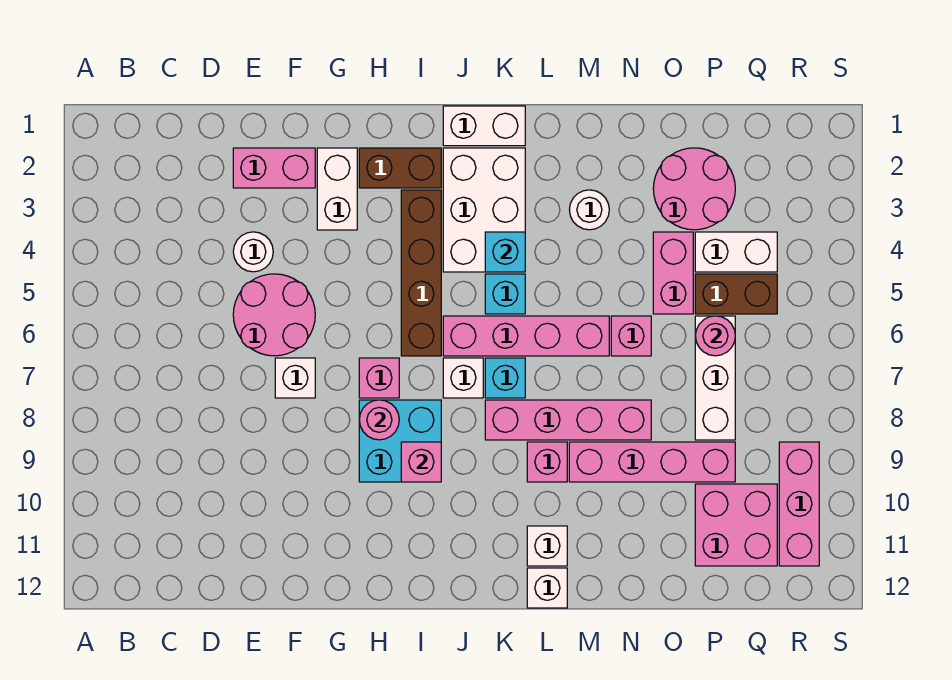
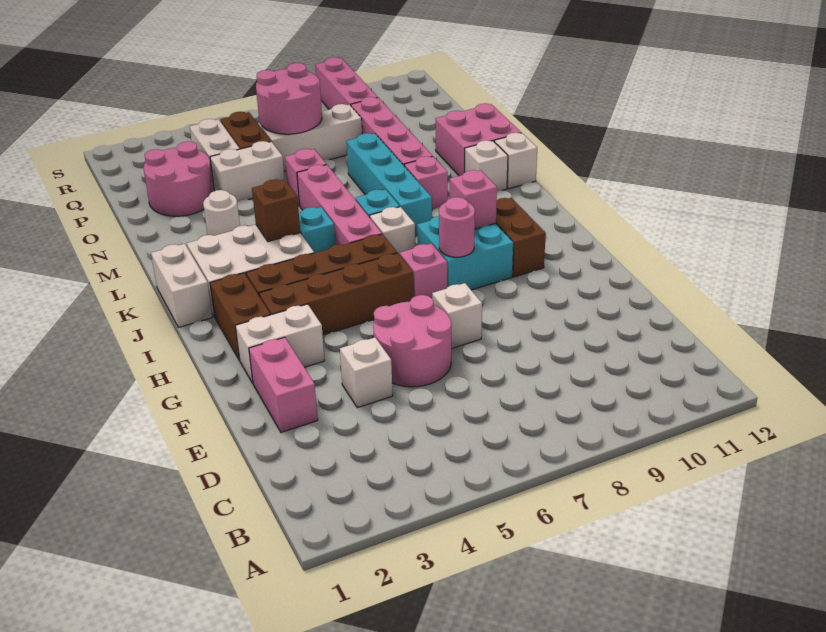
white round brick E4 level 1 -> white brick E4 level 1
none -> brown brick H3:H6 level 1
none -> brown brick H10:I10 level 1
cyan brick K4 level 2 -> brown brick K4 level 2
pink brick K8:N8 level 1 -> cyan brick K8:N8 level 1
pink brick O4:O5 level 1 -> white brick O4:O5 level 1
pink round brick P6 level 2 -> pink round brick P6:Q7 level 2
pink brick P10:Q11 level 1 -> pink brick M11:N12 level 1
pink brick R9:R11 level 1 -> pink brick Q9:S9 level 1

